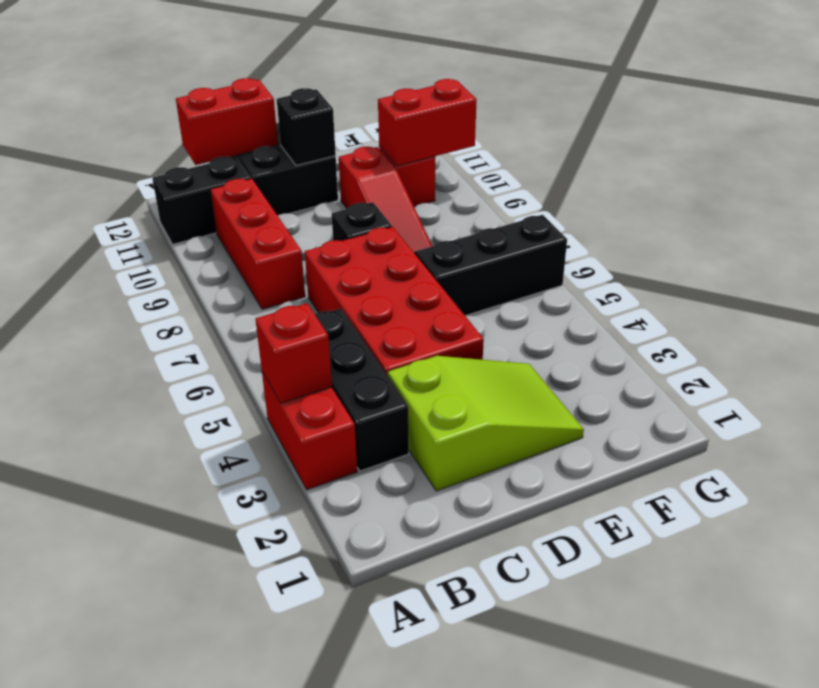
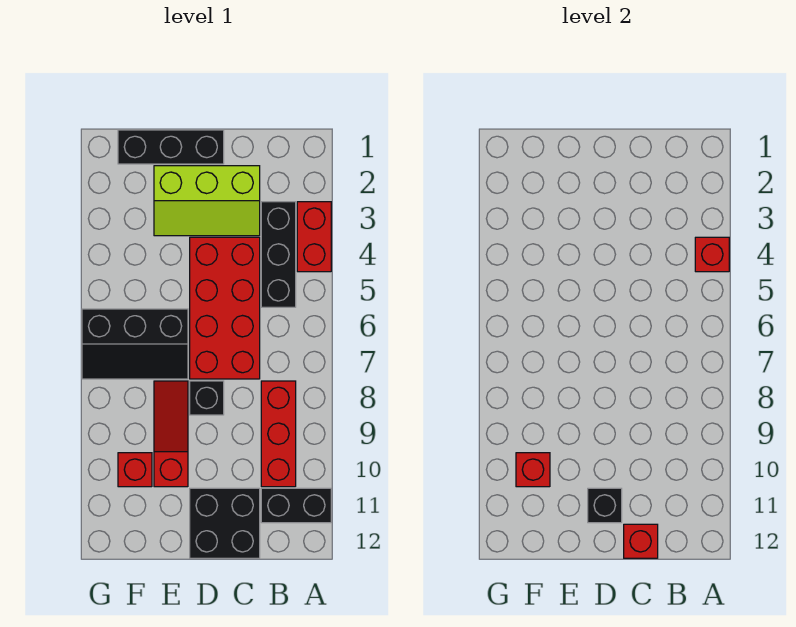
red brick B12:C12 level 2 -> red brick C12 level 2
lime slope C2:E3 level 1 top C -> lime slope C2:E3 level 1 top 2
none -> black brick D1:F1 level 1
red brick F10:G10 level 2 -> red brick F10 level 2

